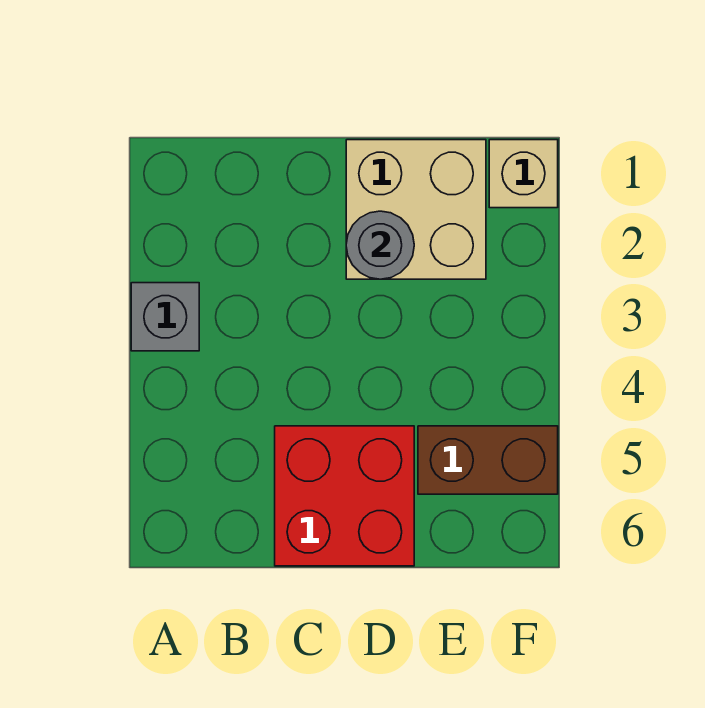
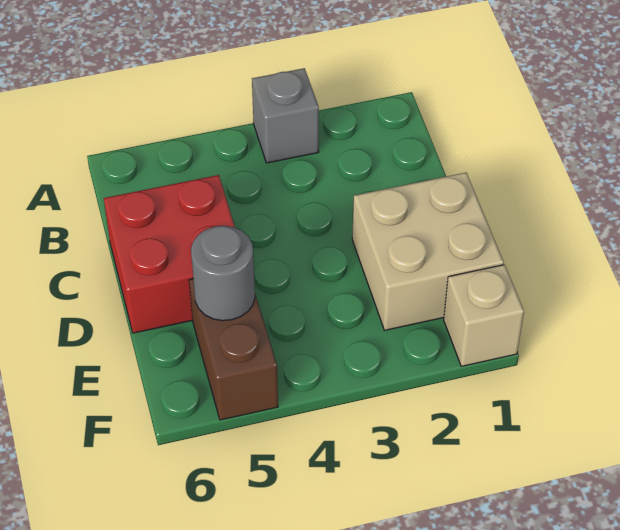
grey round brick D2 level 2 -> grey round brick E5 level 2

